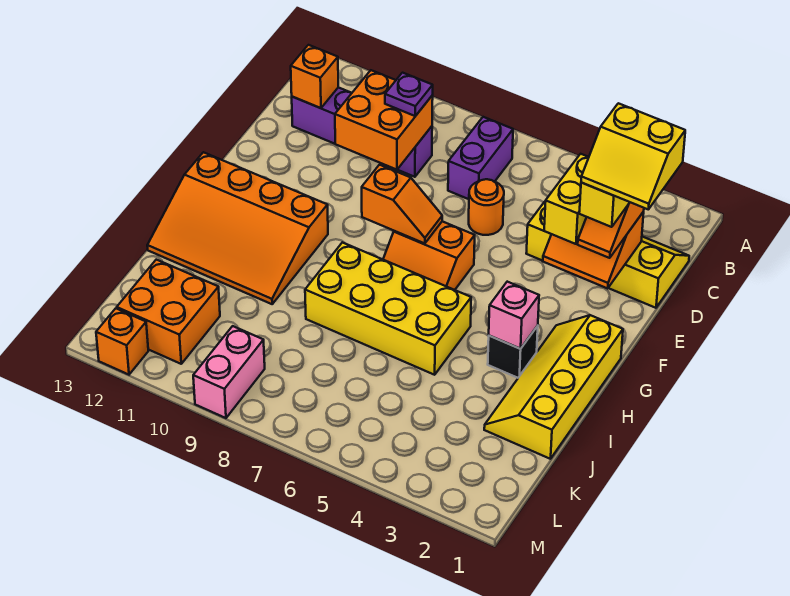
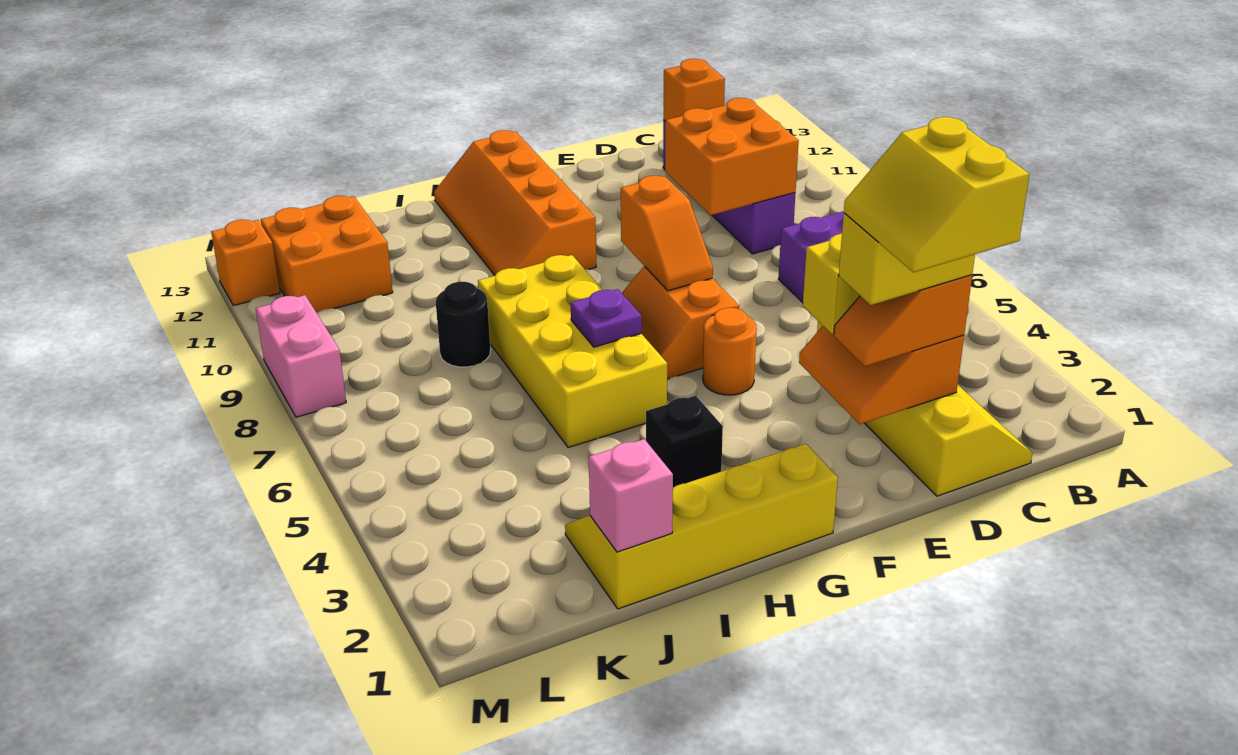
purple plate C9 level 3 -> purple plate H6 level 2
orange round brick D6 level 1 -> orange round brick F5 level 1
orange slope G10:I13 level 1 top G -> orange slope G10:H13 level 1 top G
pink brick H3 level 2 -> pink brick J1 level 2
none -> black round brick J8 level 1
pink brick L9:M9 level 1 -> pink brick M8:M9 level 1

